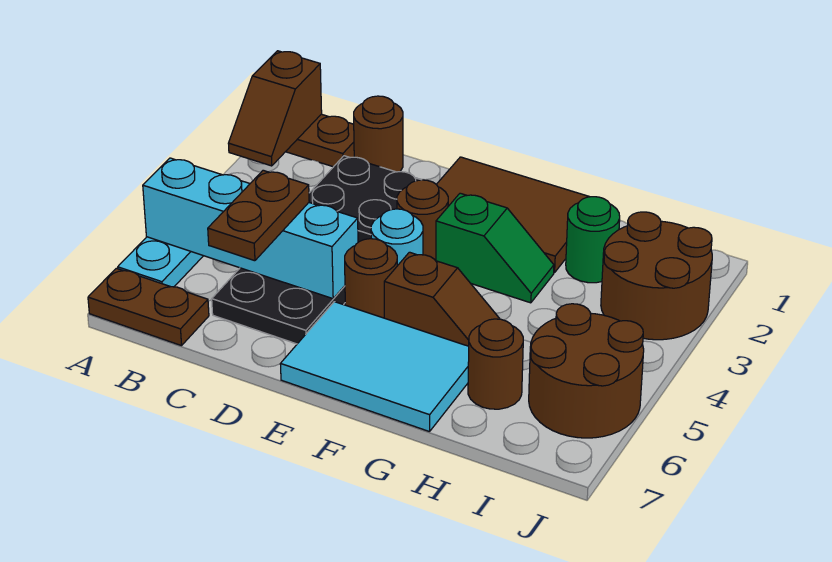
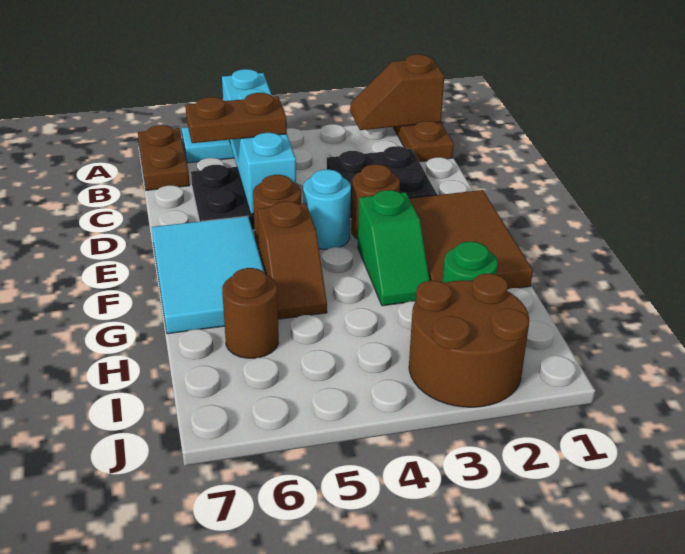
brown round brick C1 level 1 -> none
brown round brick I5:J6 level 1 -> none

